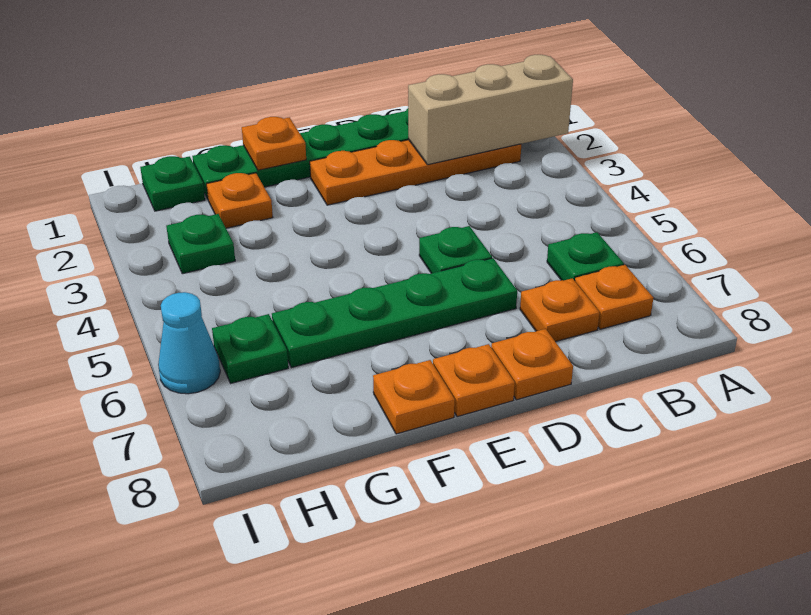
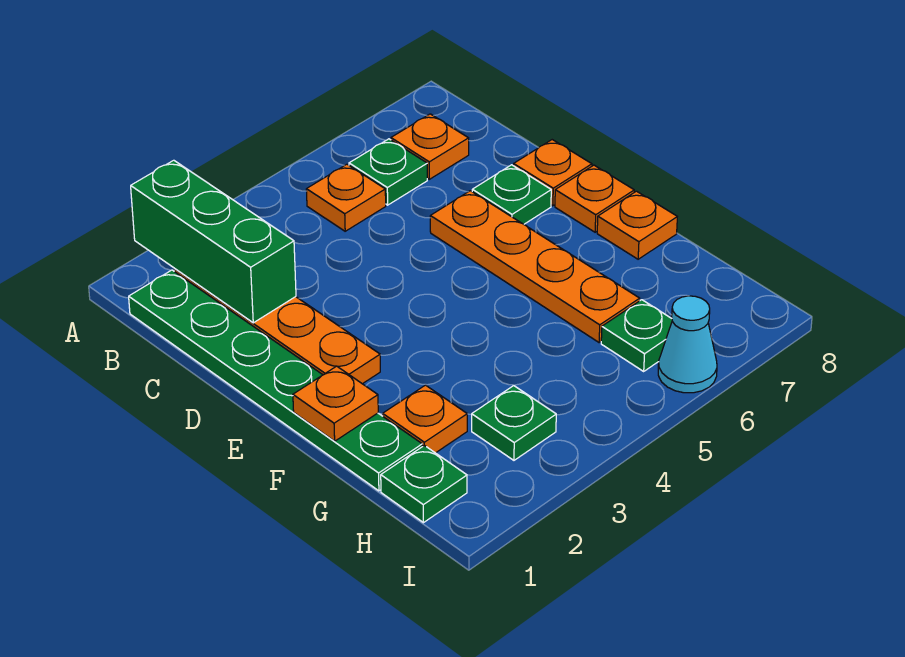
tan brick A2:C2 level 2 -> green brick A2:C2 level 2
orange plate C7 level 1 -> orange plate B5 level 1
green plate D5 level 1 -> green plate D7 level 1
green plate D6:G6 level 1 -> orange plate D6:G6 level 1

